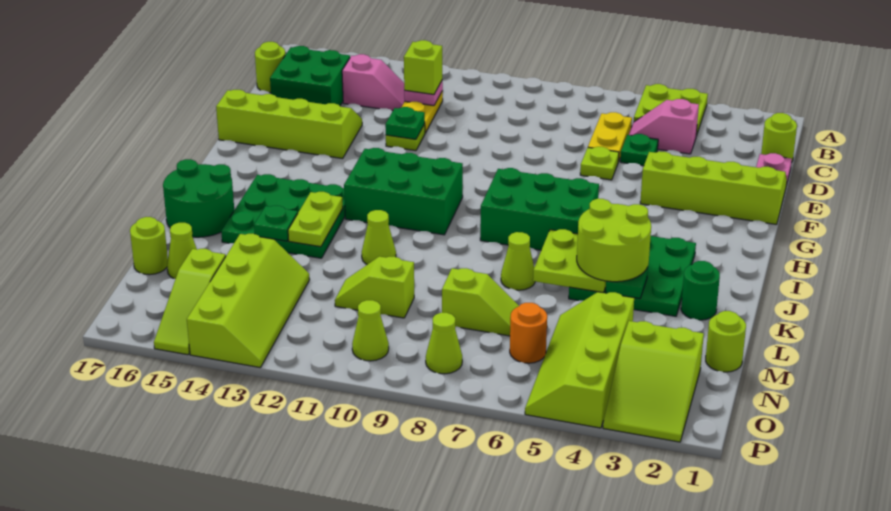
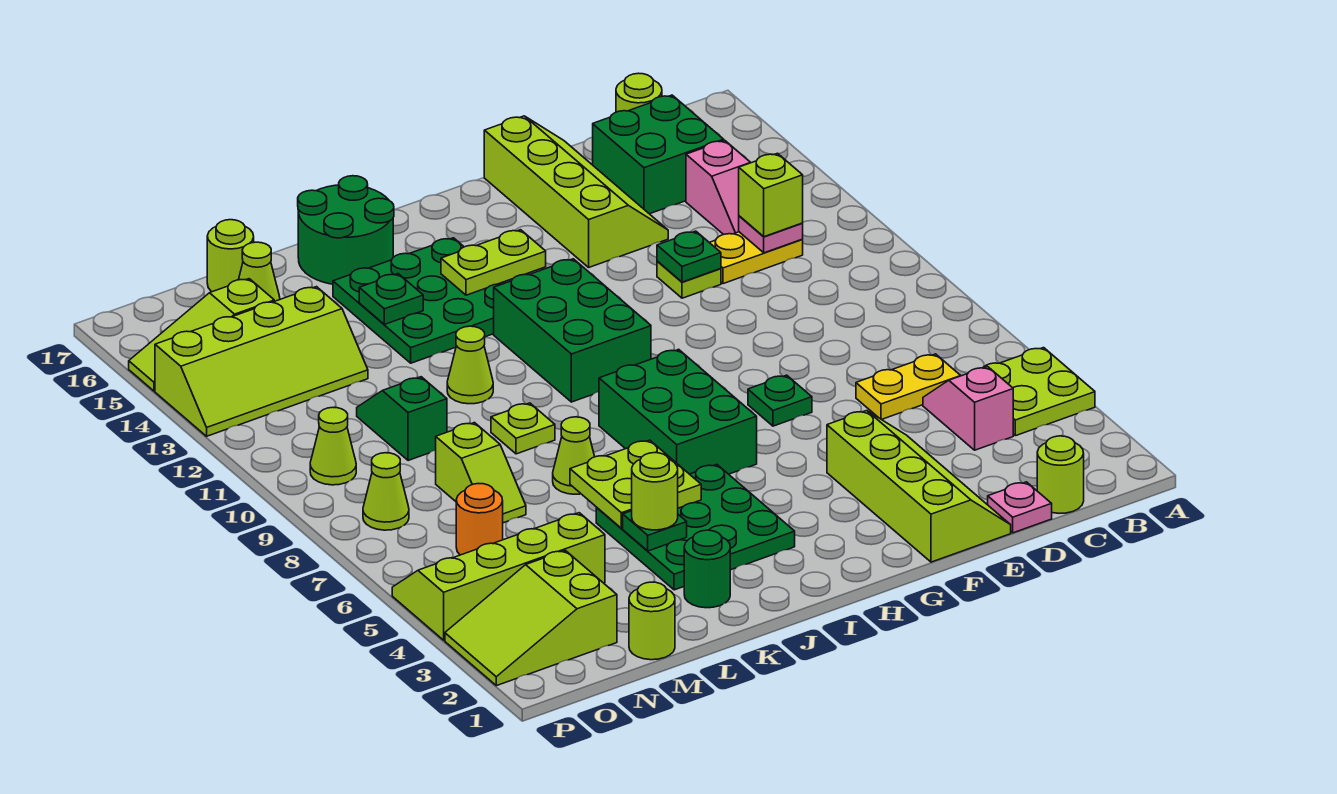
green plate D5 level 1 -> green plate F7 level 1
lime plate E6 level 1 -> lime plate K9 level 1
lime round brick J4:K5 level 3 -> lime round brick K4 level 3
lime plate J13:K13 level 2 -> lime plate H14:I14 level 2
lime slope M10:M11 level 1 top 10 -> green slope M10:M11 level 1 top 10

